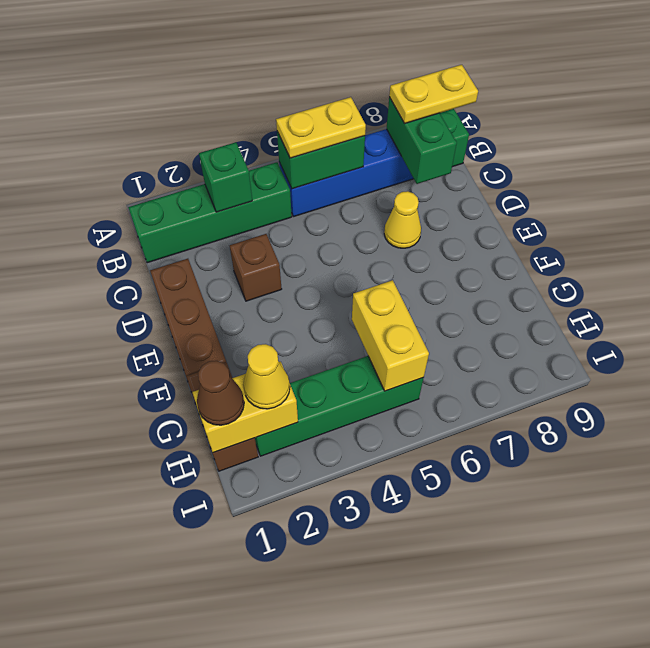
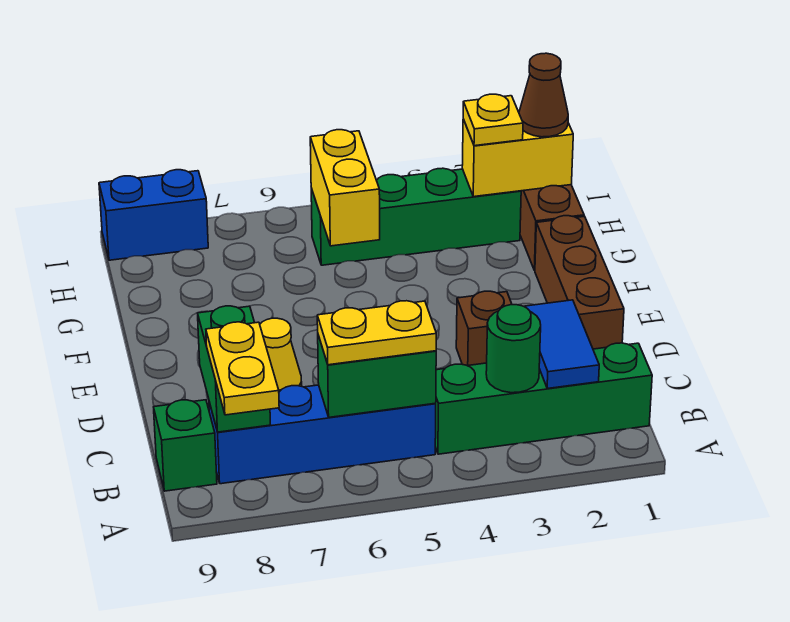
none -> blue tile B2:C2 level 2
green brick B3 level 2 -> green round brick B3 level 2
yellow plate B8:B9 level 3 -> yellow plate A8:B8 level 3
yellow cone H2 level 3 -> yellow plate H2 level 3
none -> blue brick I8:I9 level 1

